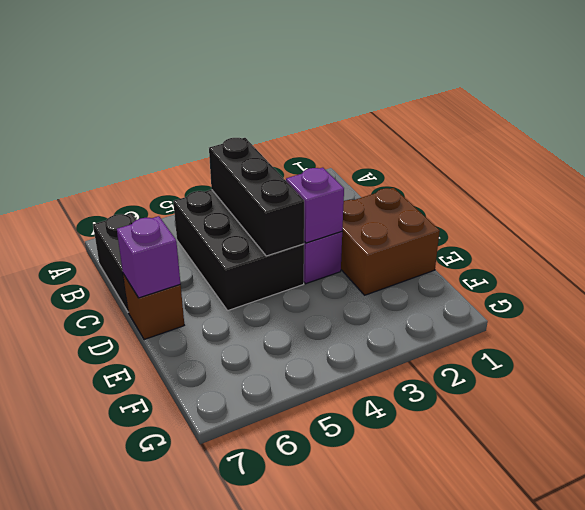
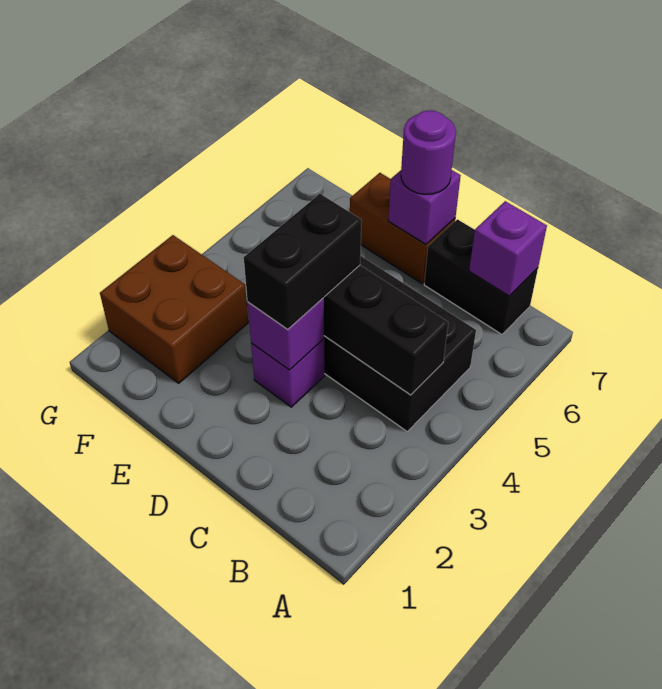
none -> purple brick B7 level 2
brown brick D1:E2 level 1 -> brown brick F2:G3 level 1
none -> black brick D3:D4 level 3
brown brick D7 level 1 -> brown brick D7:E7 level 1
none -> purple round brick D7 level 3

